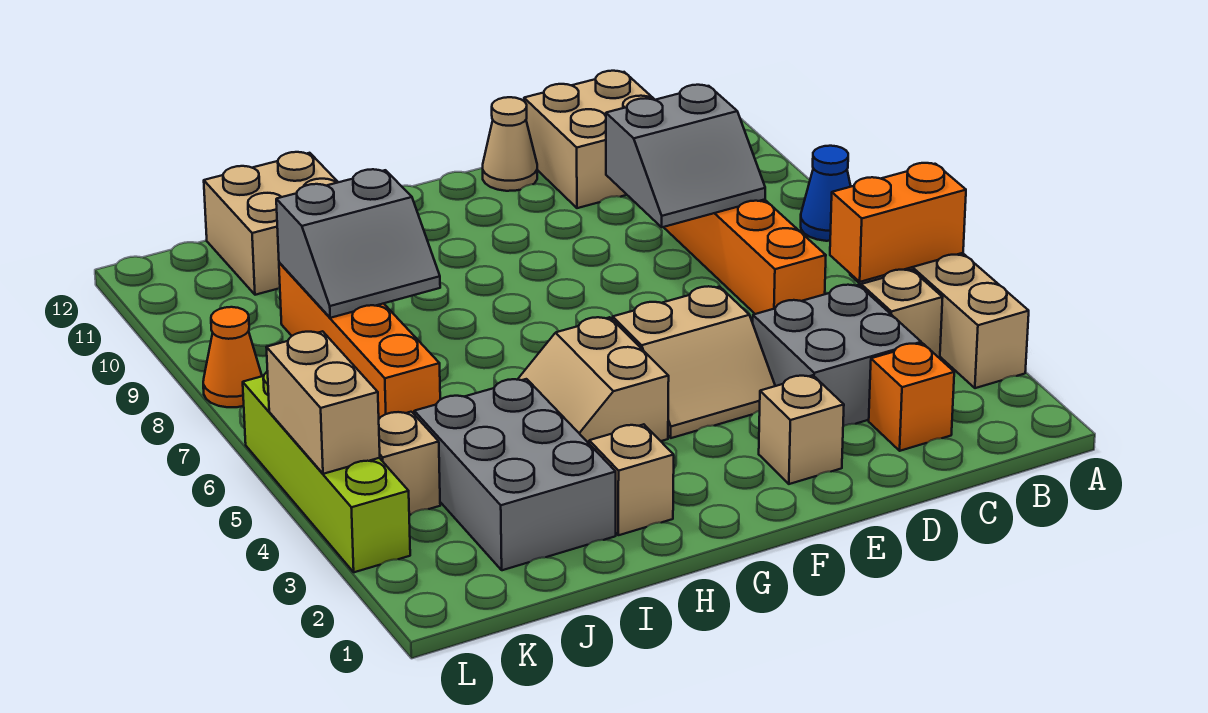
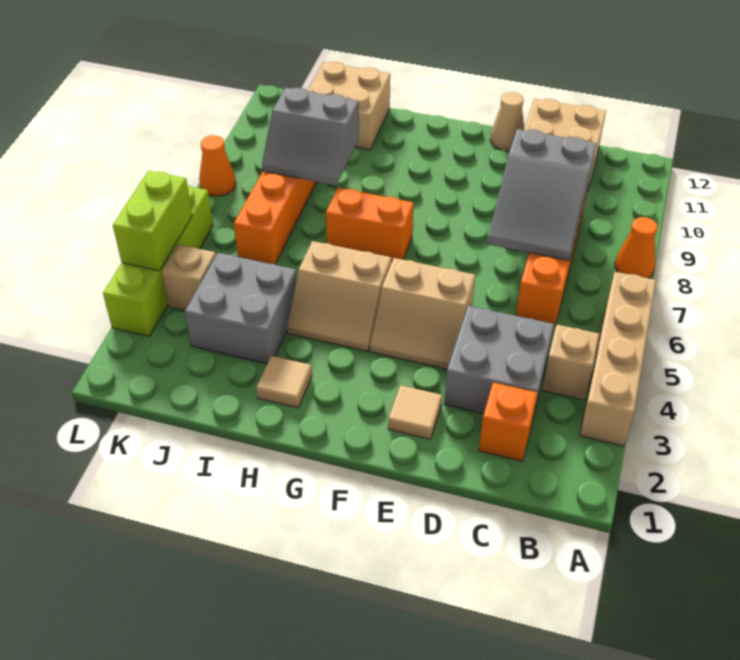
orange brick A5:B5 level 2 -> orange brick G7:H7 level 1
blue cone A8 level 1 -> orange cone A8 level 1
grey slope C8:D9 level 2 top 9 -> grey slope C7:D9 level 2 top 9
tan brick E2 level 1 -> tan tile E2 level 1
tan slope G4:H5 level 1 top G -> tan slope G4:H5 level 1 top 5
tan brick H2 level 1 -> tan tile H2 level 1
grey brick I2:J4 level 1 -> grey brick I3:J4 level 1
tan brick L4:L5 level 2 -> lime brick L4:L5 level 2

